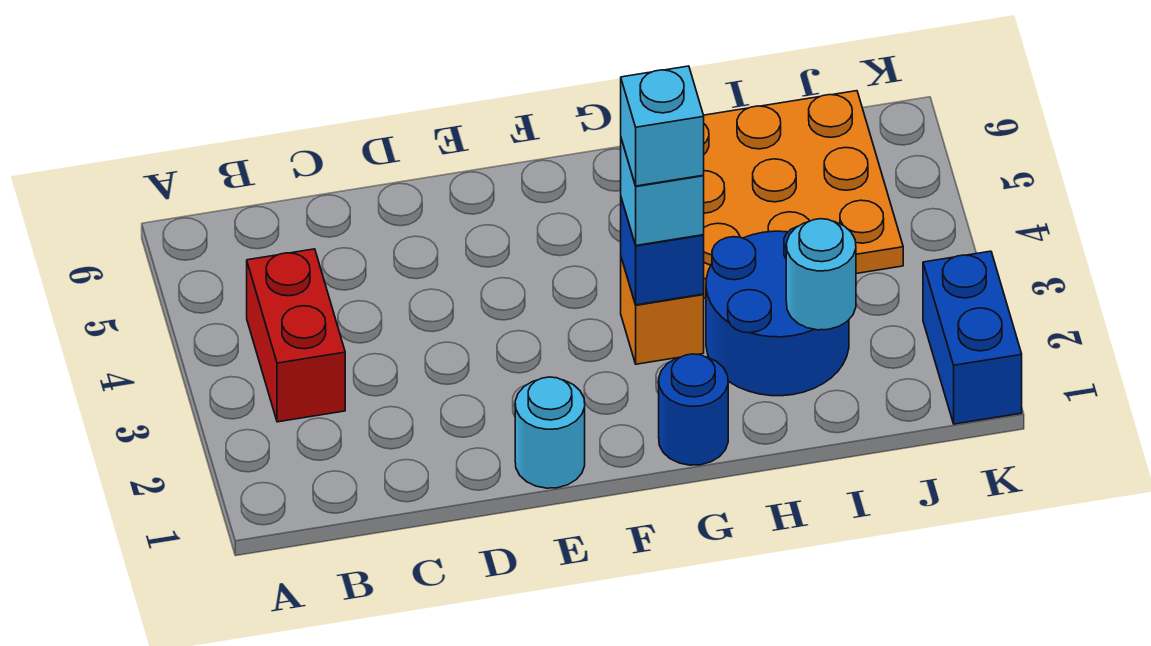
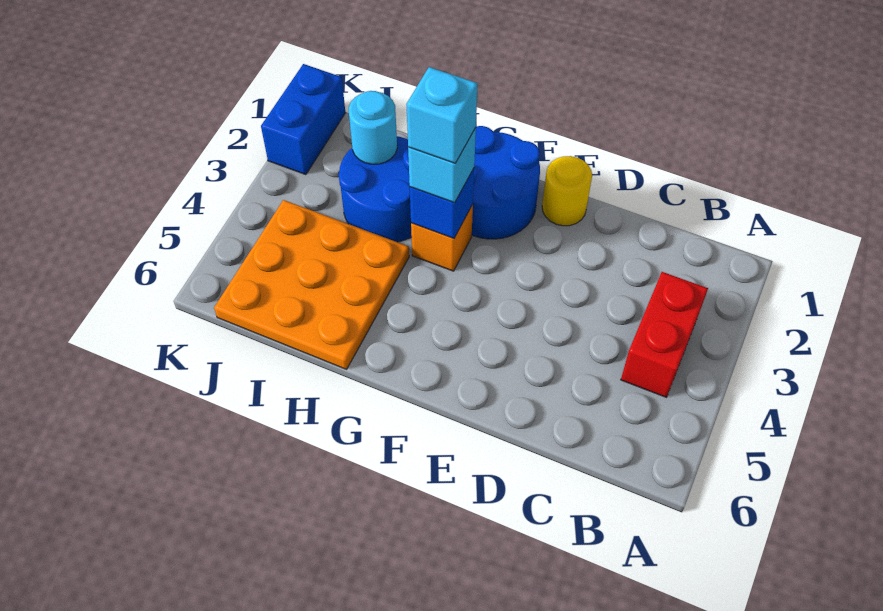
cyan round brick E1 level 1 -> yellow round brick E1 level 1
blue round brick G1 level 1 -> blue round brick F1:G2 level 1

